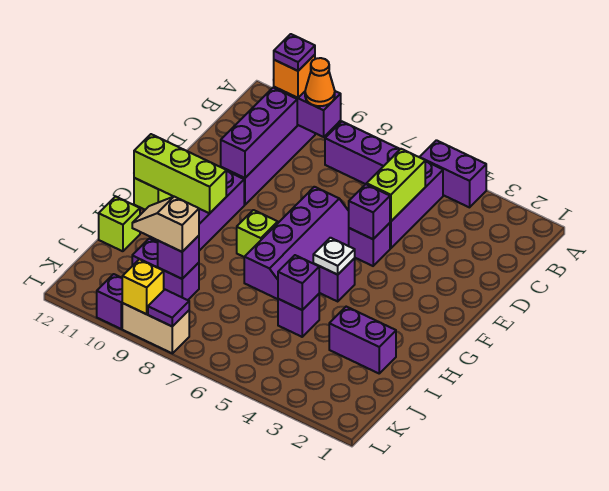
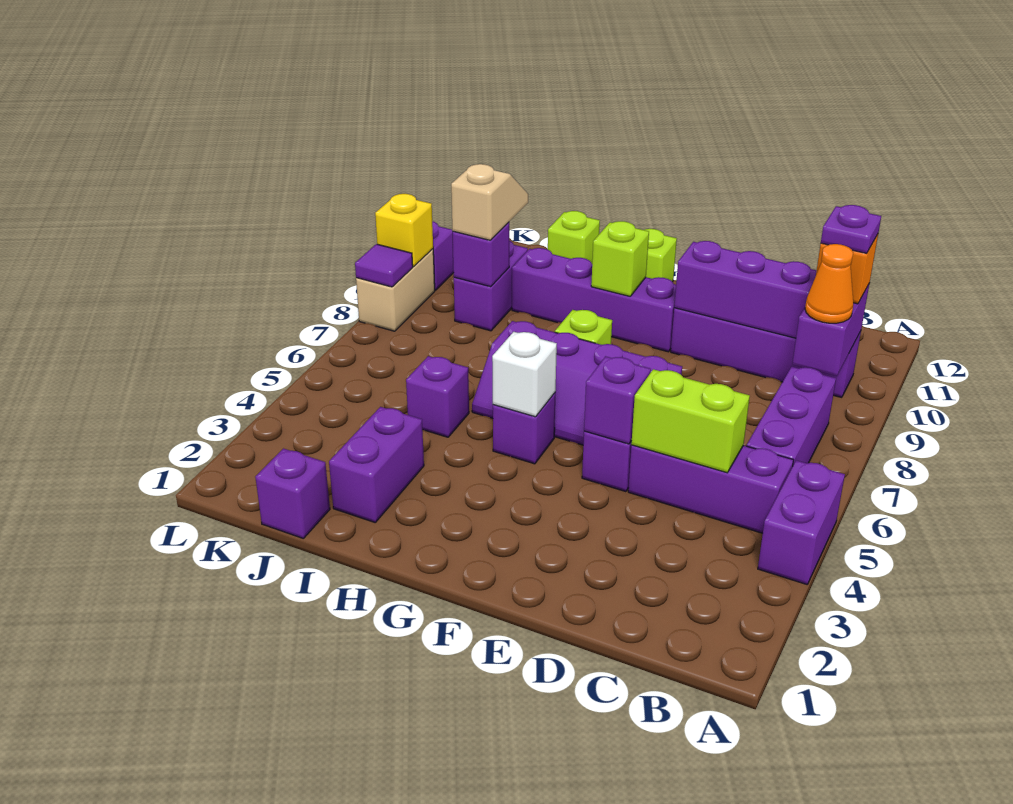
white plate G5 level 2 -> white brick G5 level 2
lime brick G10:G12 level 2 -> lime brick G10 level 2
purple brick I5 level 2 -> purple brick J1 level 1

